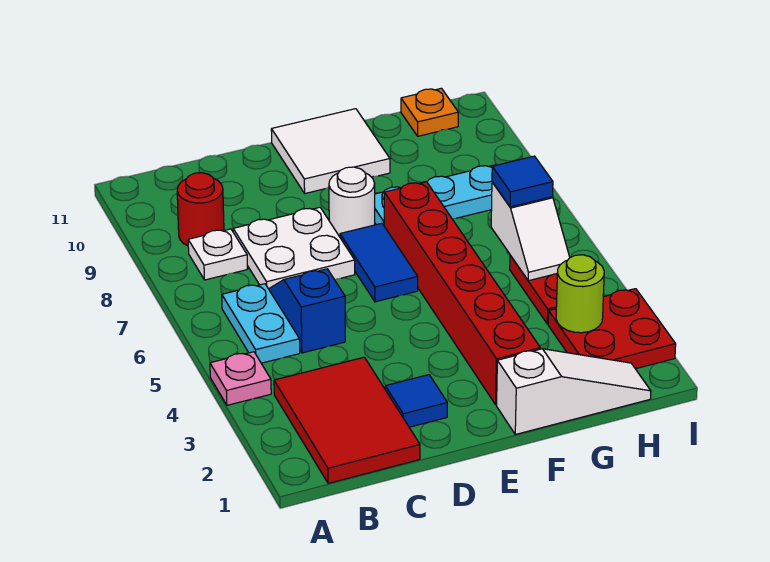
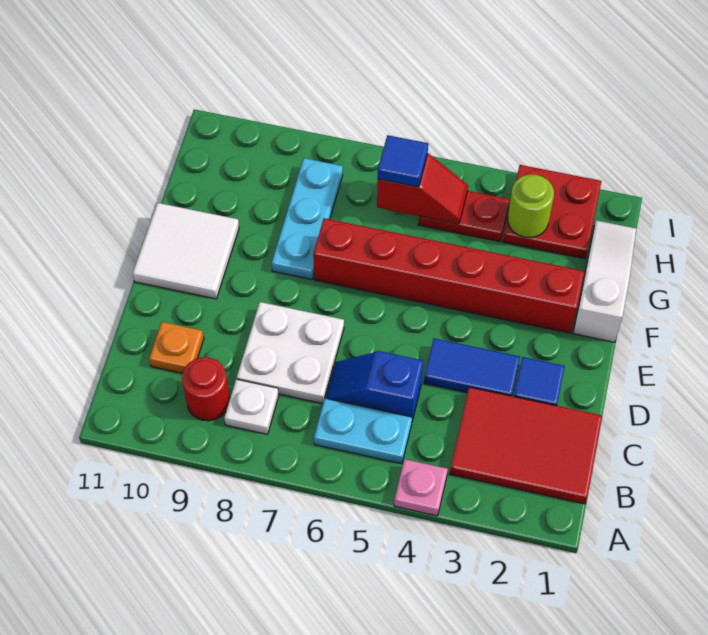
blue tile E6:E7 level 1 -> blue tile D3:D4 level 1
white round brick E8 level 1 -> none
white slope H5:H6 level 2 top 6 -> red slope H5:H6 level 2 top 6
orange plate H11 level 1 -> orange plate C10 level 1

